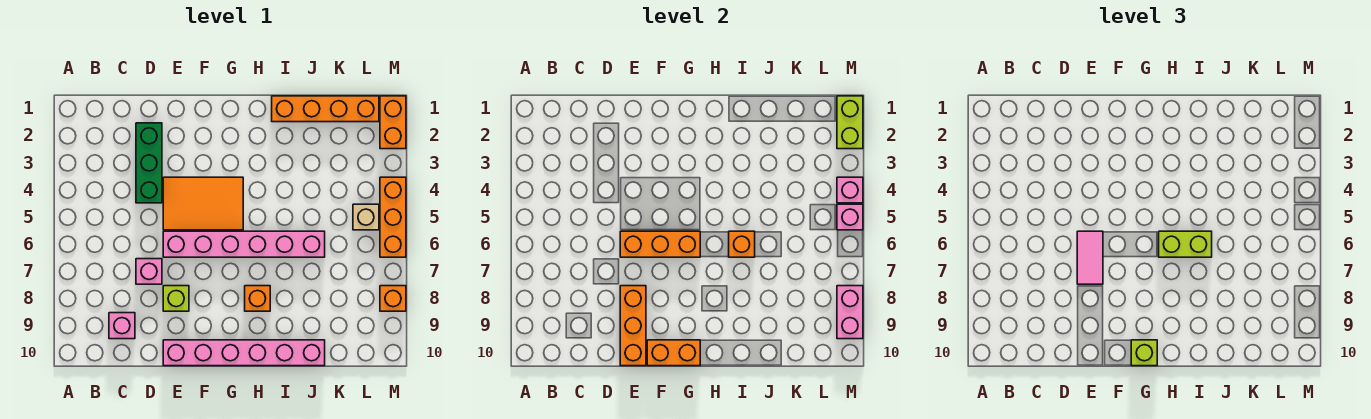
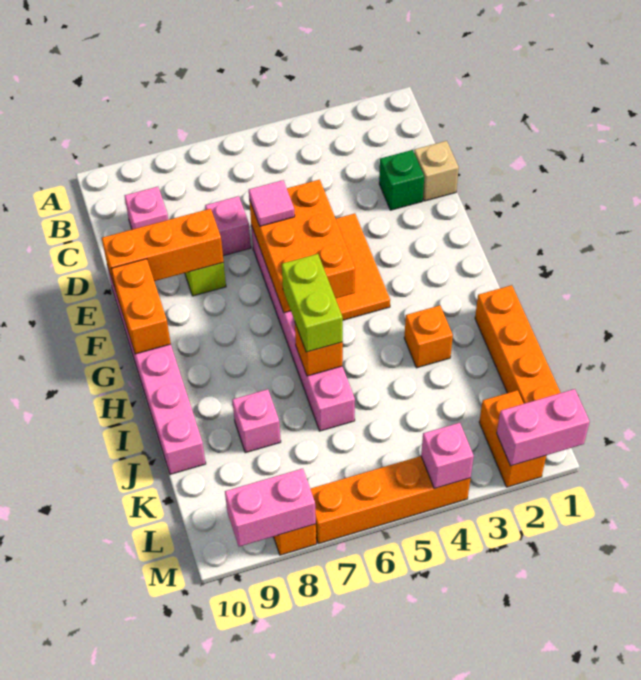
green brick D2:D4 level 1 -> green brick D2 level 1
orange brick E6:G6 level 2 -> orange brick E5:G6 level 2
pink tile E6:E7 level 3 -> pink tile E6 level 3
lime brick G10 level 3 -> none
orange brick H8 level 1 -> orange brick I3 level 1
tan brick L5 level 1 -> tan brick D1 level 1
orange brick M1:M2 level 1 -> orange brick L2:M2 level 1
lime brick M1:M2 level 2 -> pink brick M1:M2 level 2
orange brick M4:M6 level 1 -> orange brick M4:M7 level 1
pink brick M5 level 2 -> pink brick J8 level 1

